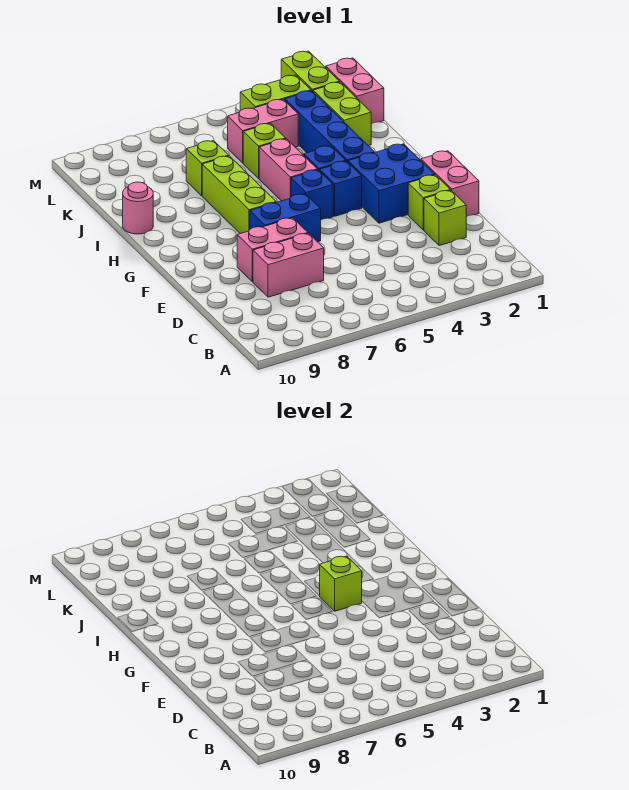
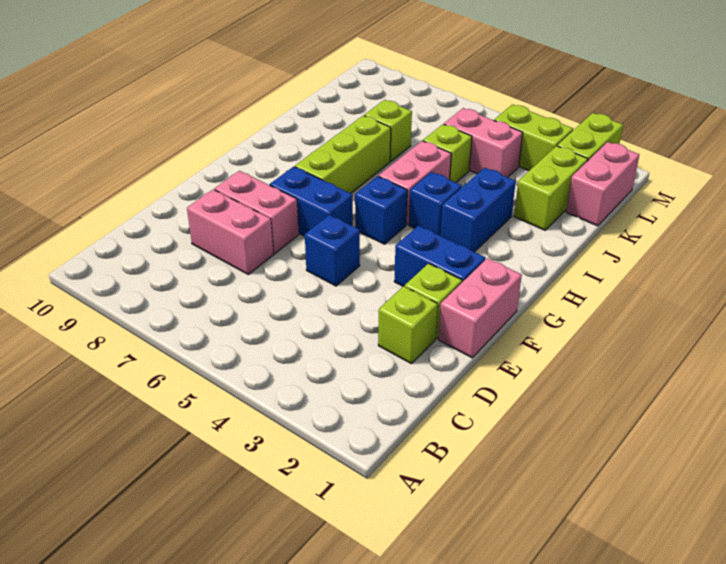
blue brick F2:G3 level 1 -> blue brick F2:F3 level 1
blue brick G4 level 1 -> blue brick E5 level 1
lime brick G4 level 2 -> none
blue brick H3:K3 level 1 -> blue brick H3:I3 level 1
pink round brick I10 level 1 -> none

